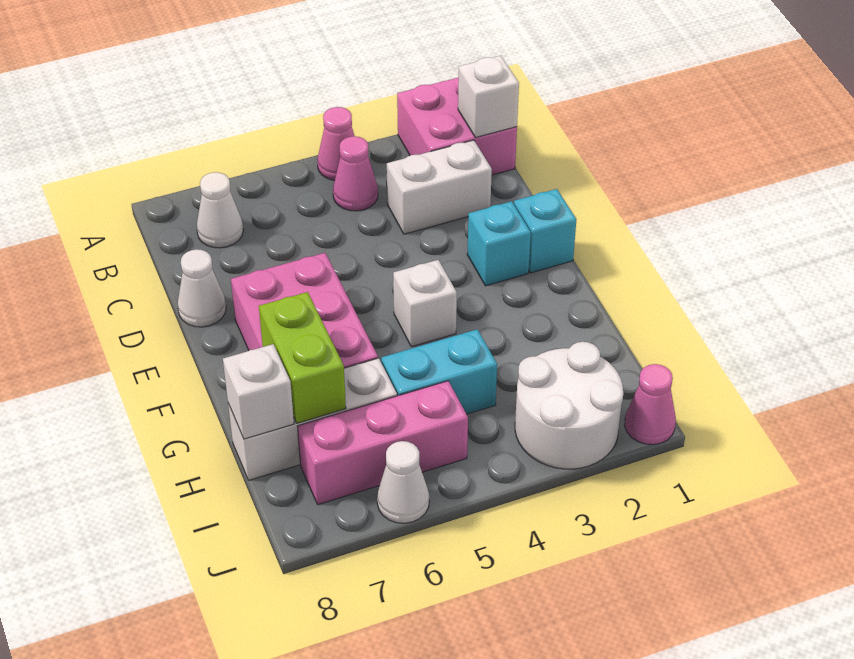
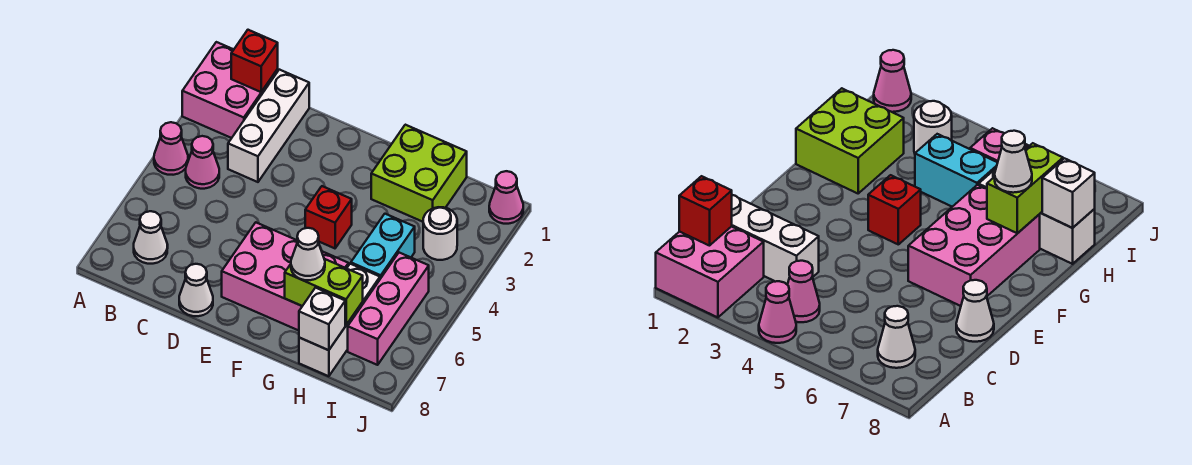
white brick B1 level 2 -> red brick B1 level 2
white brick C2:C3 level 1 -> white brick C1:C3 level 1
cyan brick E1 level 1 -> none
cyan brick E2 level 1 -> none
white brick F4 level 1 -> red brick F4 level 1
none -> lime brick G1:H2 level 1
white round brick I2:J3 level 1 -> white round brick I3 level 1
white cone J6 level 1 -> white cone G7 level 3

